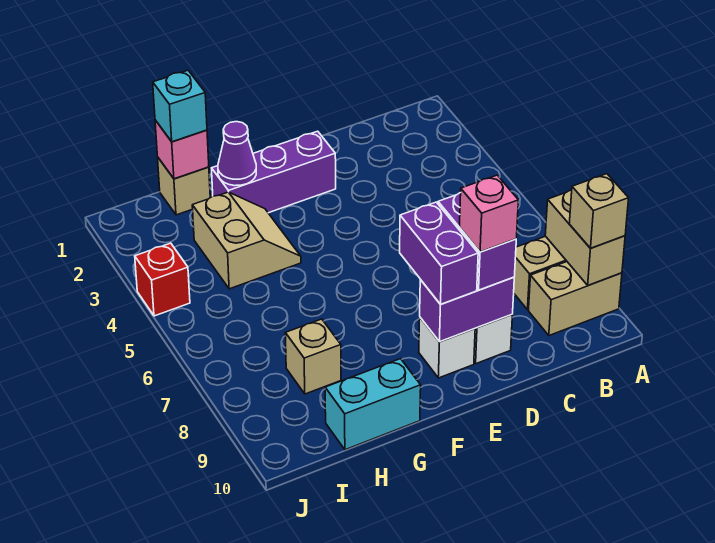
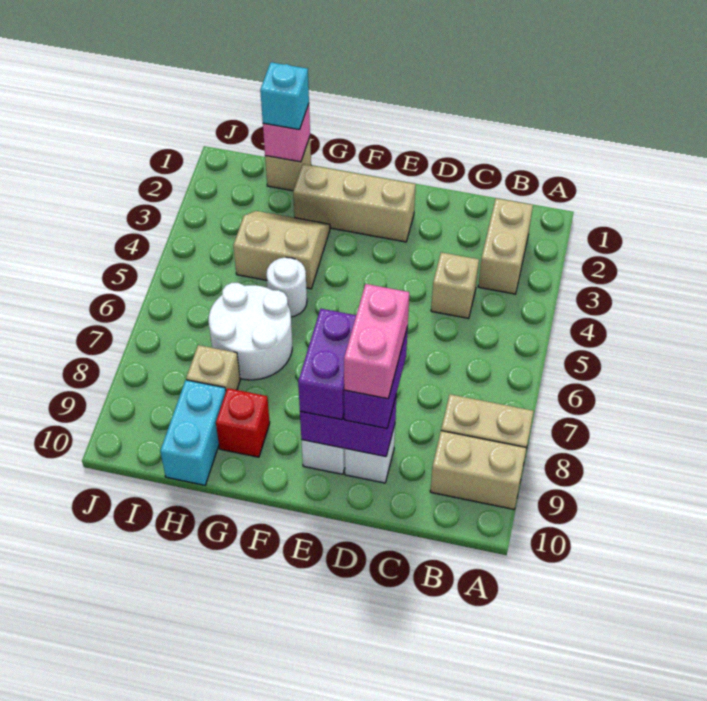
tan brick A8:A9 level 2 -> tan brick B2:B3 level 1
tan brick A9 level 3 -> tan brick C4 level 1
pink brick D9 level 4 -> pink brick D8:D9 level 4
purple brick E2:G2 level 1 -> tan brick E2:G2 level 1
purple cone G2 level 2 -> none
tan slope G3:H4 level 1 top H -> tan slope G3:H4 level 1 top 4
none -> white round brick G5 level 1
none -> white round brick G6:H7 level 1
cyan brick G10:H10 level 1 -> cyan brick H9:H10 level 1
red brick J4 level 1 -> red brick G9 level 1

